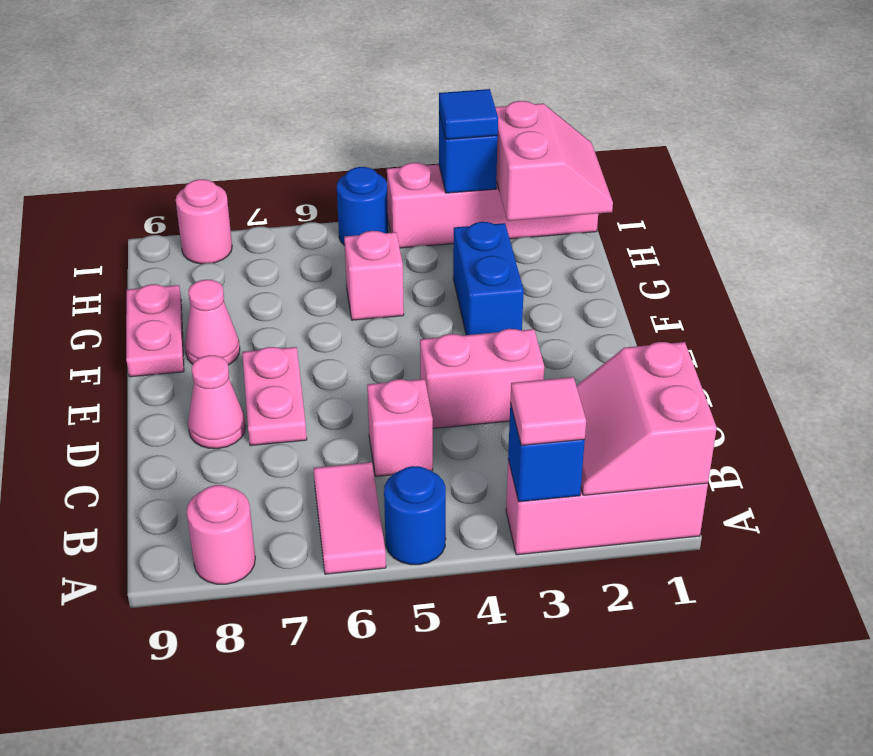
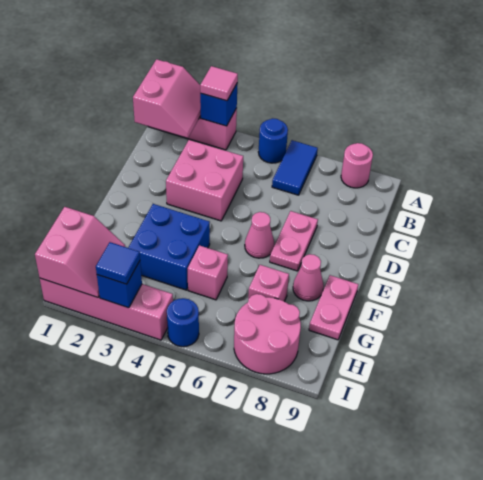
pink tile A6:B6 level 1 -> blue tile A6:B6 level 1
pink brick C5 level 1 -> pink brick G7 level 1
pink brick D3:D4 level 1 -> pink brick C3:D4 level 1
pink cone D8 level 1 -> pink cone E6 level 1
blue brick F3:G3 level 1 -> blue brick F3:G4 level 1
pink slope H1:I2 level 2 top 2 -> pink slope H1:I2 level 2 top 1
pink round brick I8 level 1 -> pink round brick H7:I8 level 1

